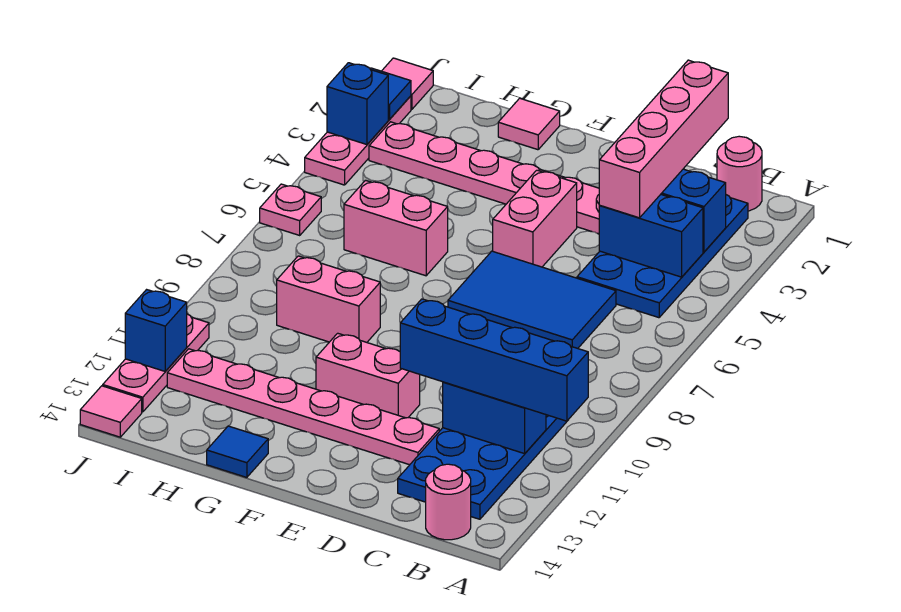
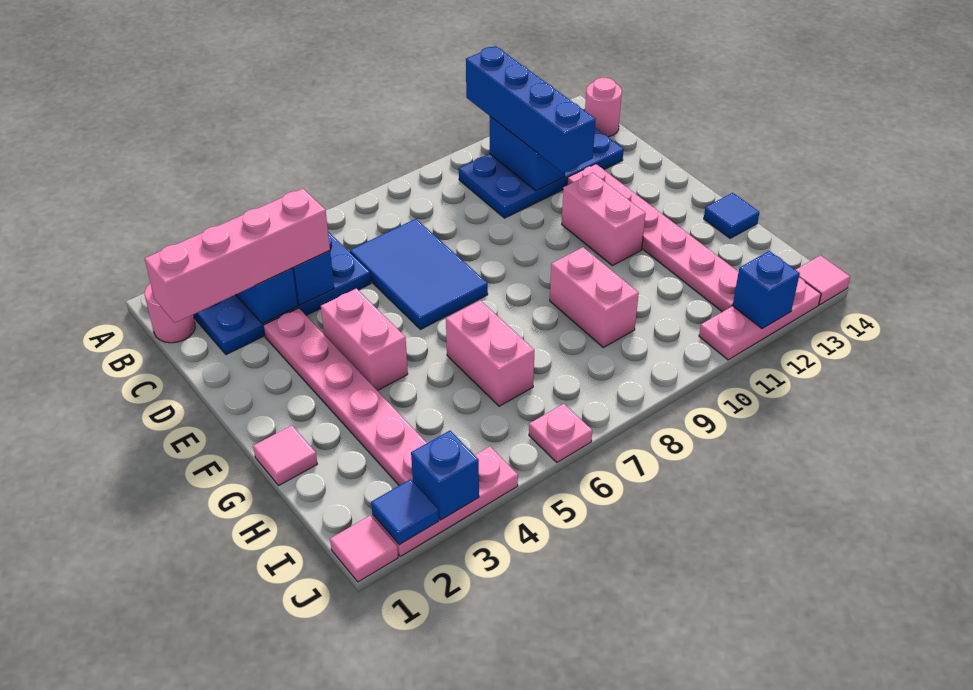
pink brick E4:E5 level 1 -> pink brick E4:F4 level 1

